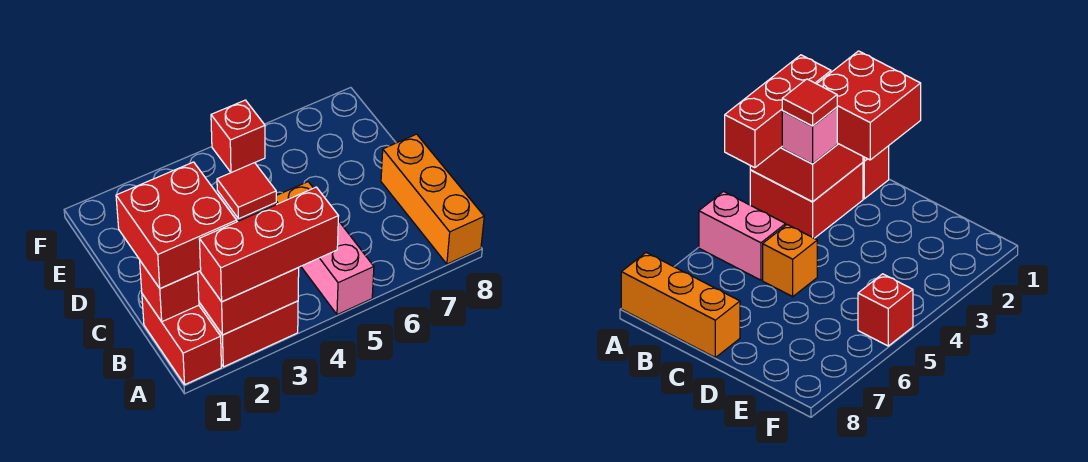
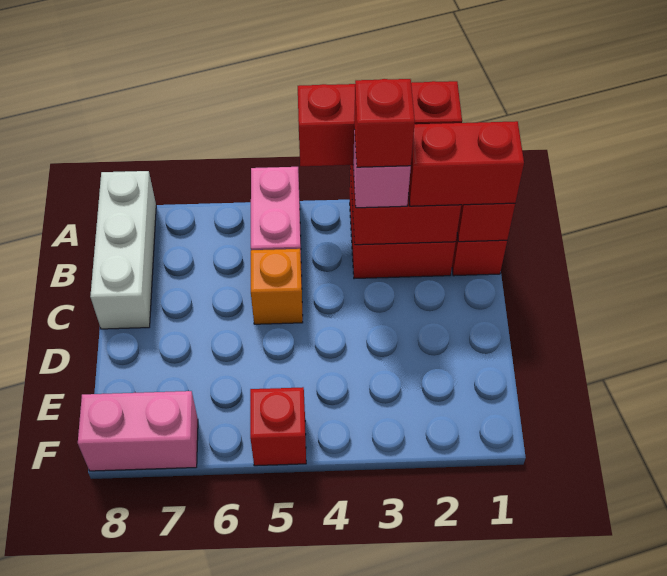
orange brick A8:C8 level 1 -> white brick A8:C8 level 1
red brick B1:C2 level 3 -> red brick B1:B2 level 3
red tile B3 level 4 -> red brick B3 level 4
none -> pink brick F7:F8 level 1

